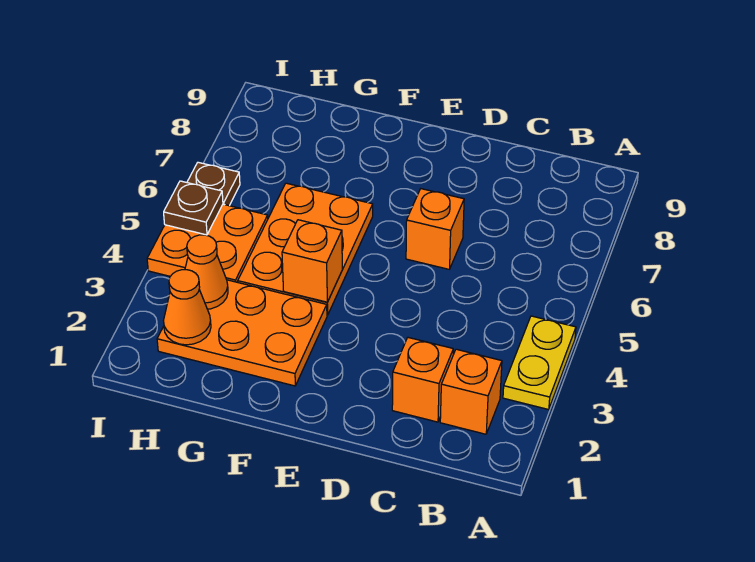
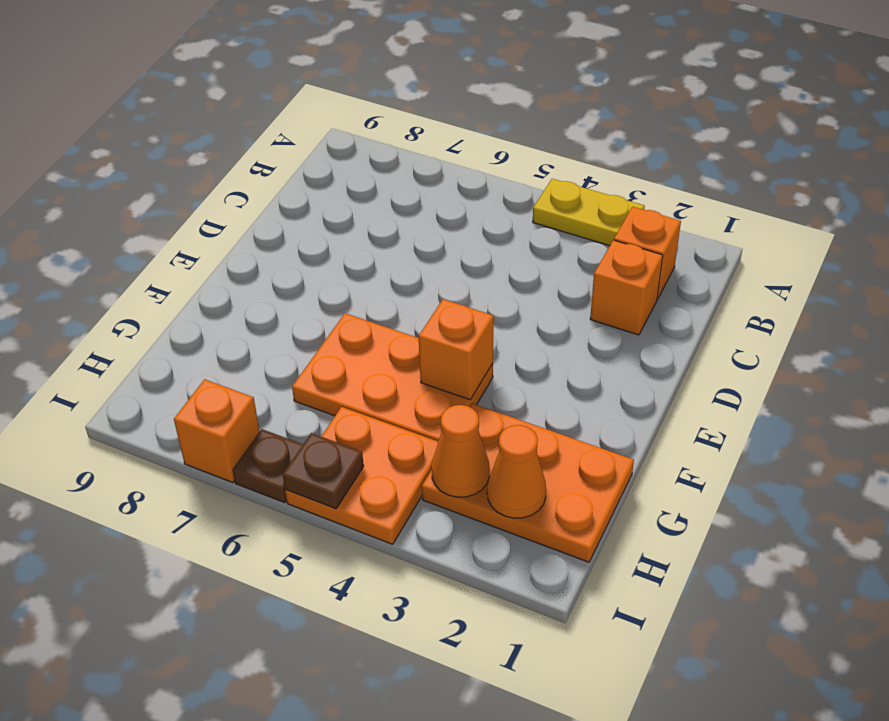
orange brick D6 level 1 -> orange brick I7 level 1
orange plate F2:H3 level 1 -> orange plate G1:H3 level 1

